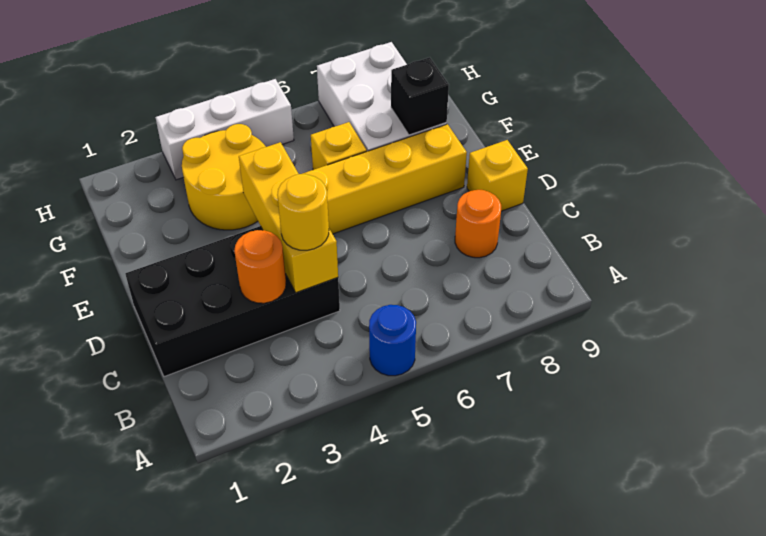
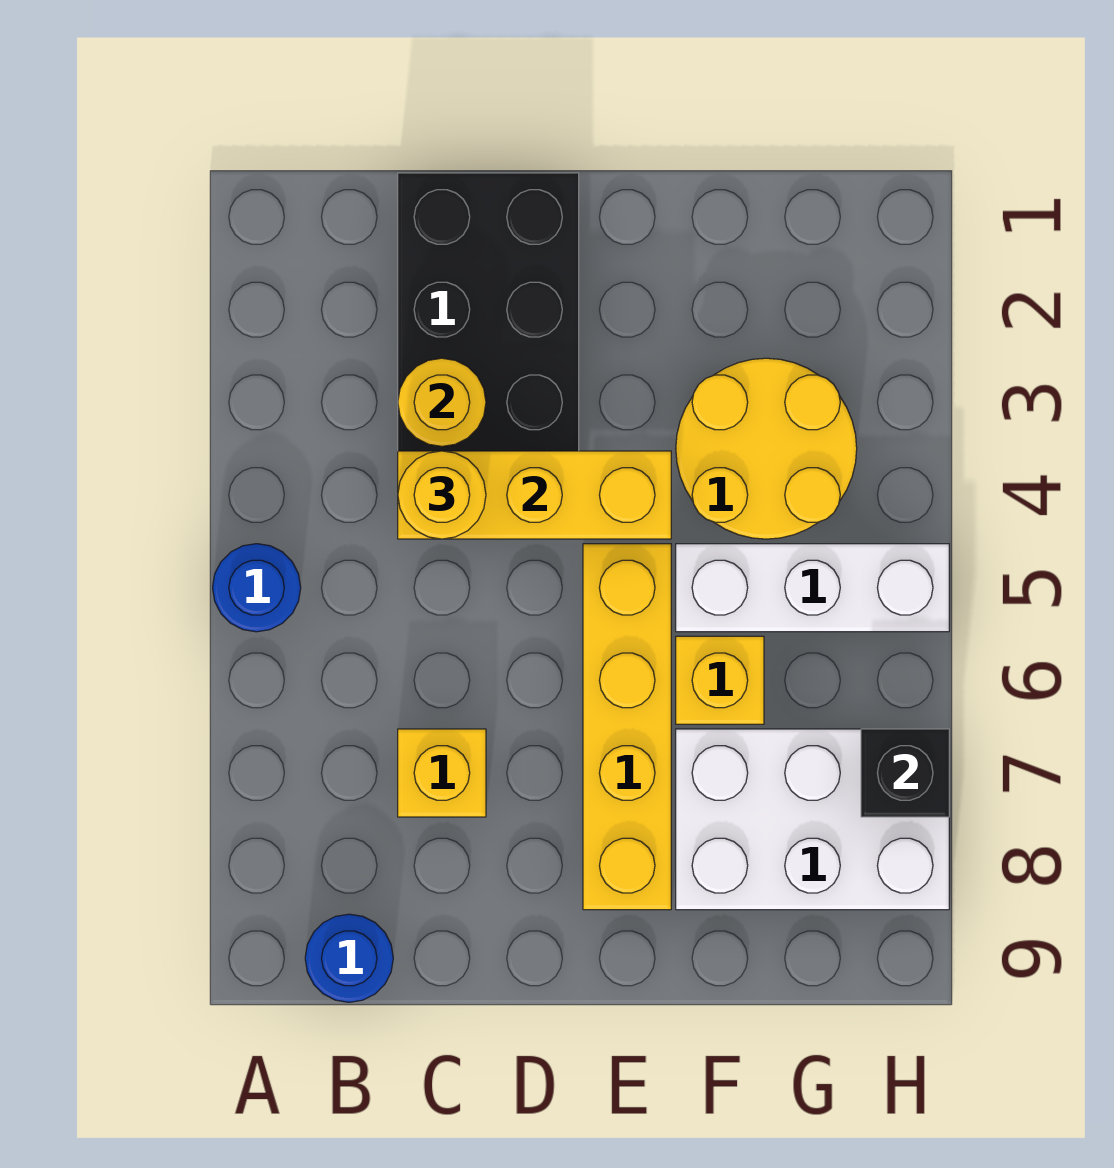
none -> blue round brick B9 level 1
orange round brick C3 level 2 -> yellow round brick C3 level 2
orange round brick C8 level 1 -> none
yellow brick D9 level 1 -> yellow brick C7 level 1
black brick F8 level 2 -> black brick H7 level 2
white brick H3:H5 level 1 -> white brick F5:H5 level 1

